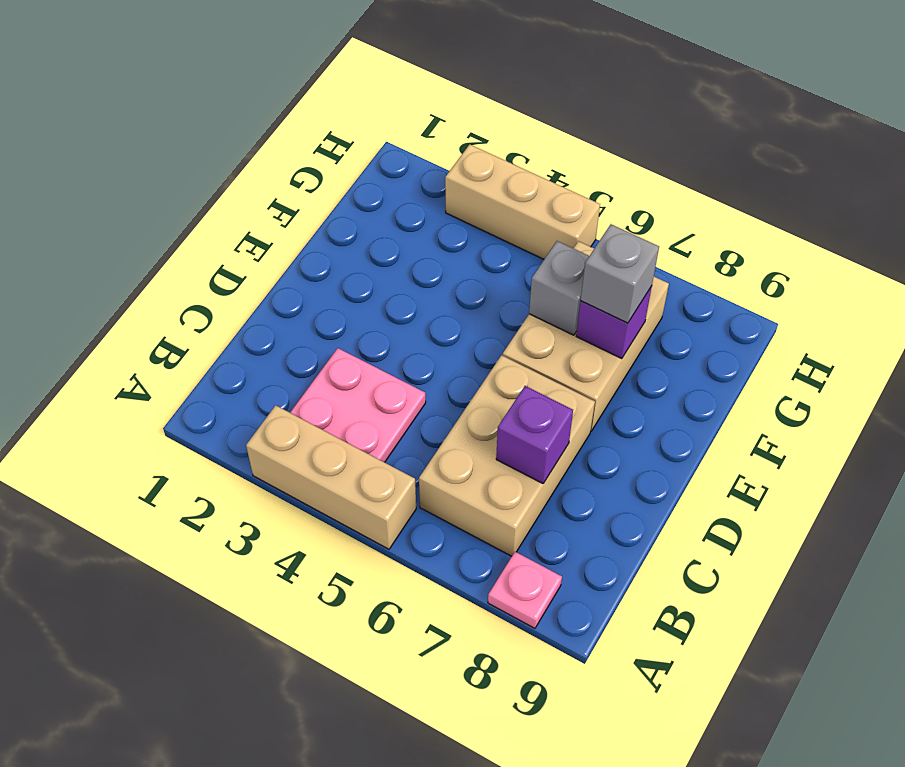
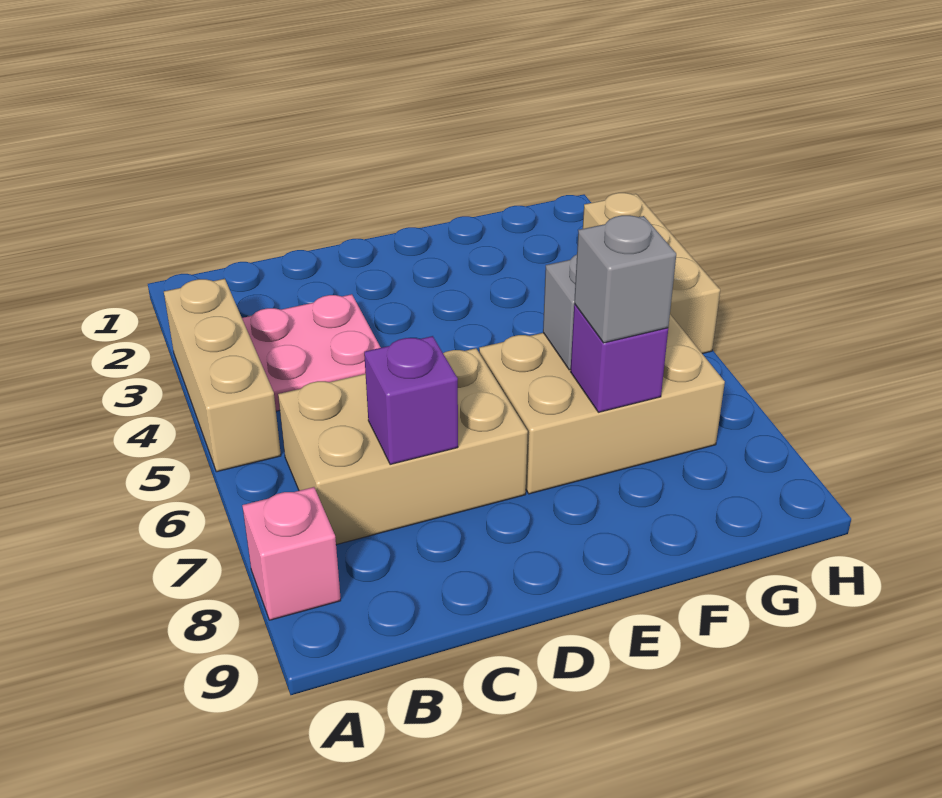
pink plate A8 level 1 -> pink brick A8 level 1

